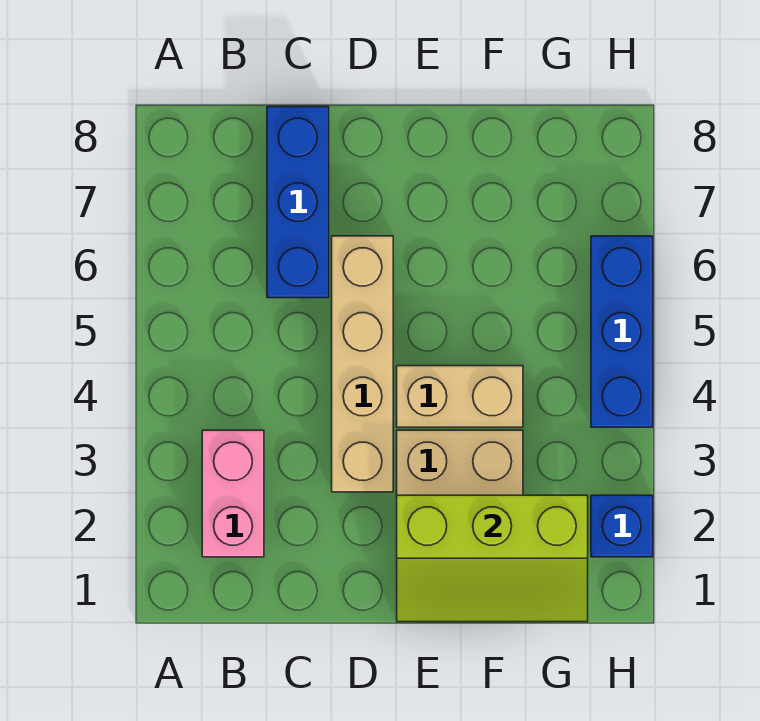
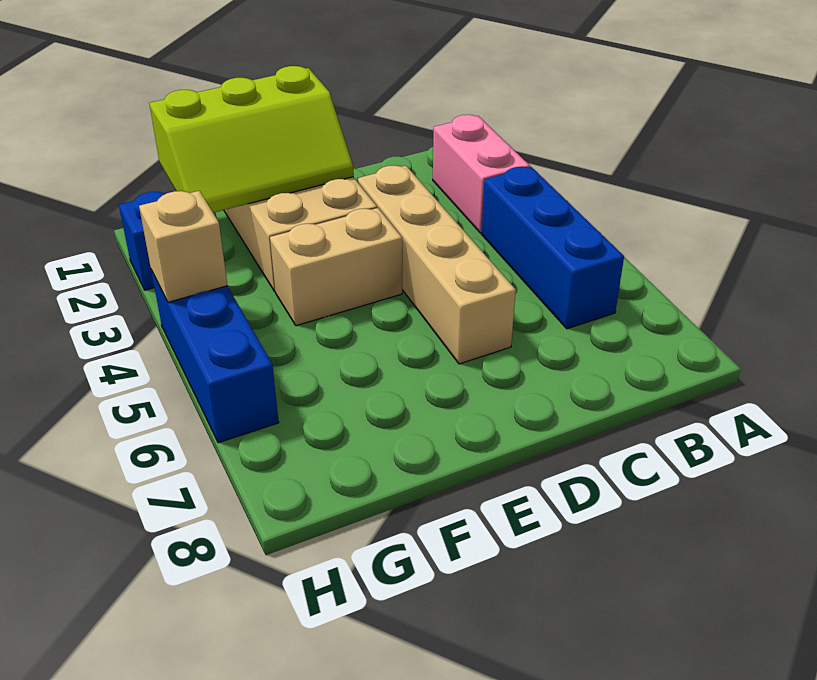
blue brick C6:C8 level 1 -> blue brick B4:B6 level 1
lime slope E1:G2 level 2 top 2 -> lime slope E1:G2 level 2 top 1
none -> tan brick H4 level 2

